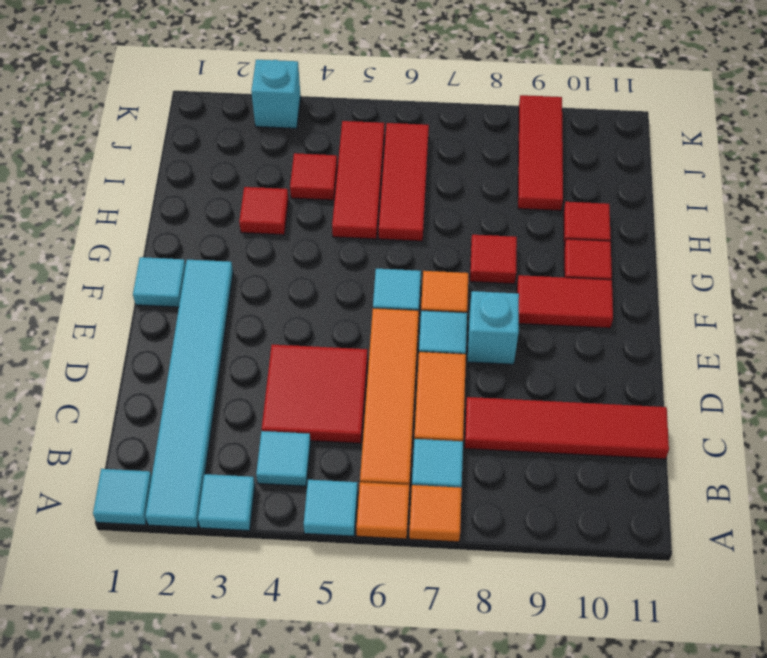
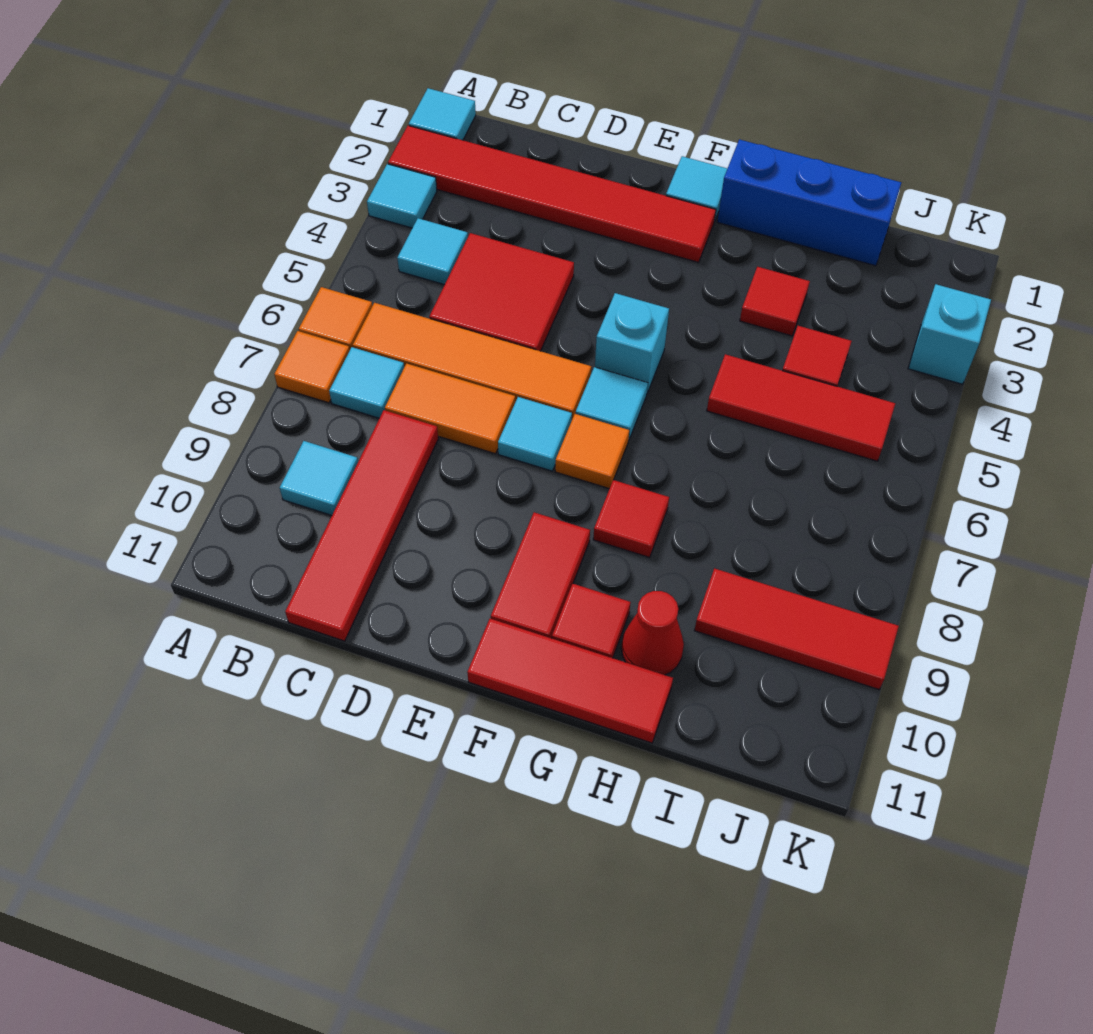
cyan tile A2:F2 level 1 -> red tile A2:F2 level 1
cyan tile A5 level 1 -> cyan tile B9 level 1
cyan brick E8 level 1 -> cyan brick F5 level 1
none -> blue brick G1:I1 level 1
red tile H6:J6 level 1 -> red tile F11:H11 level 1
red tile H10 level 1 -> red cone H10 level 1

